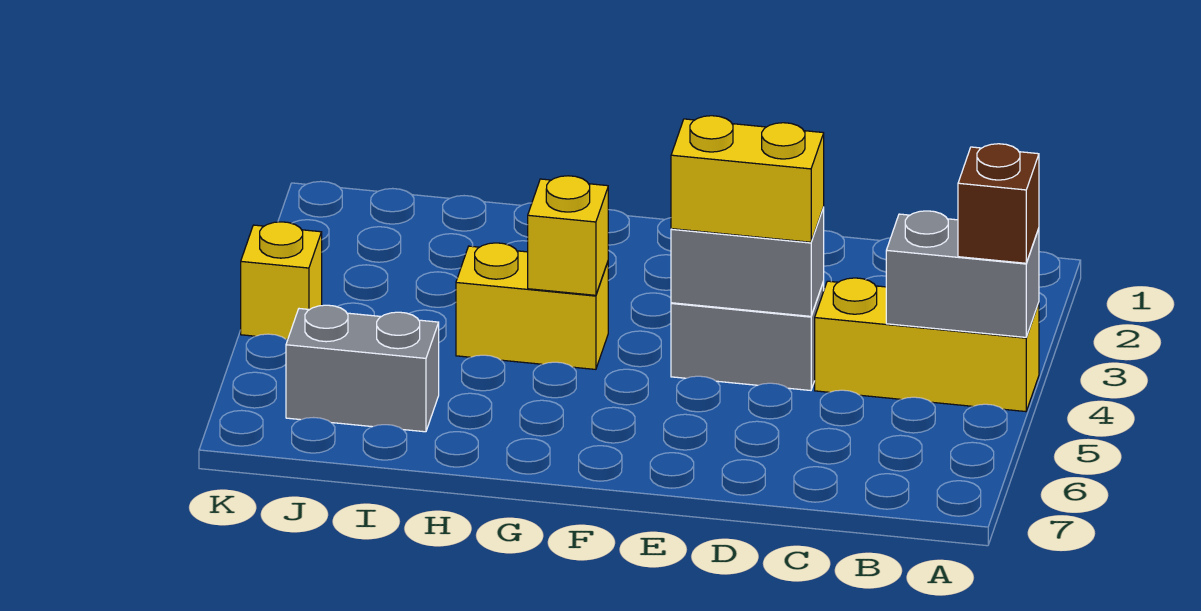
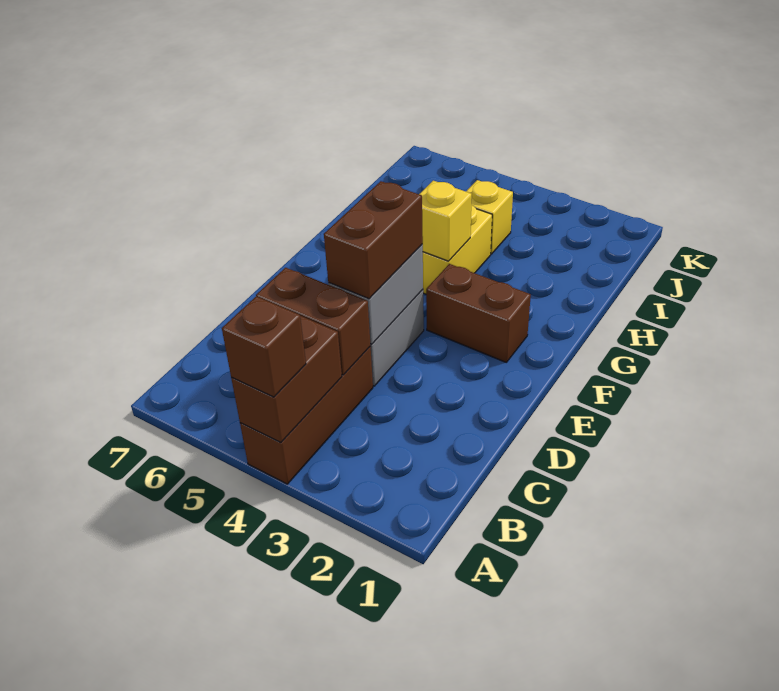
yellow brick A4:C4 level 1 -> brown brick A4:C4 level 1
grey brick A4:B4 level 2 -> brown brick A4:B4 level 2
none -> brown brick C4:C5 level 2
yellow brick D4:E4 level 3 -> brown brick D4:E4 level 3
none -> brown brick F2:F3 level 1
grey brick I6:J6 level 1 -> none
yellow brick K4 level 1 -> yellow brick I4 level 1

